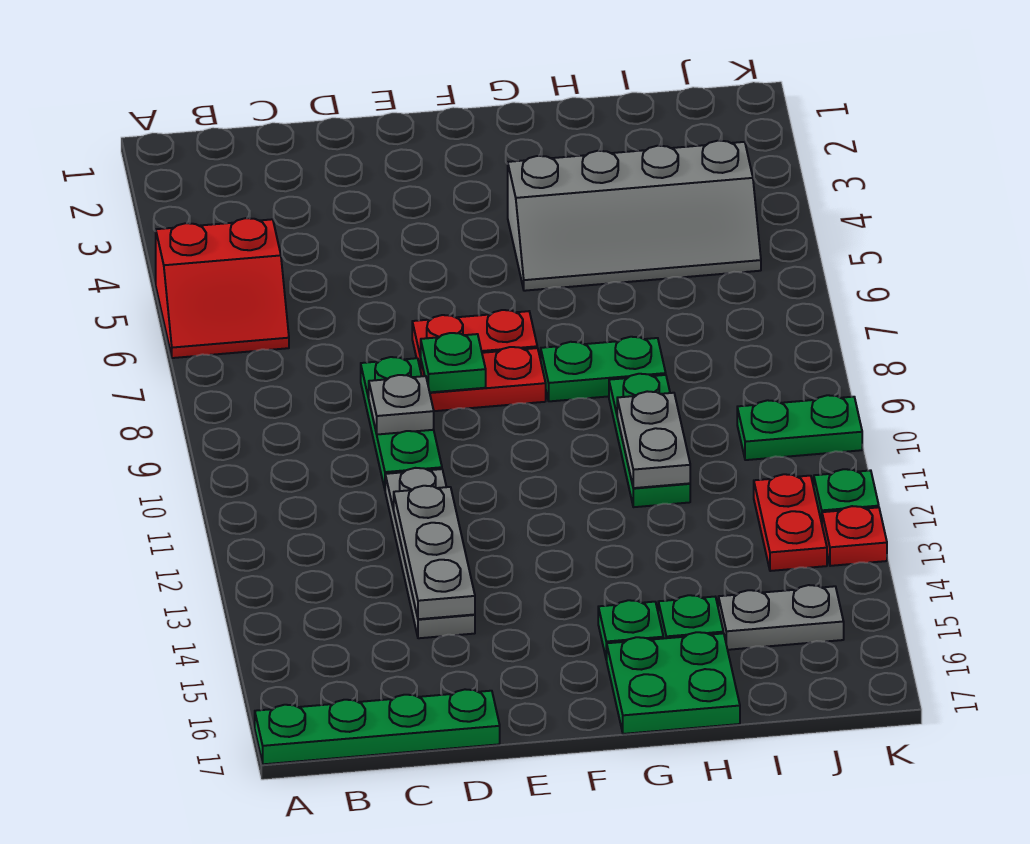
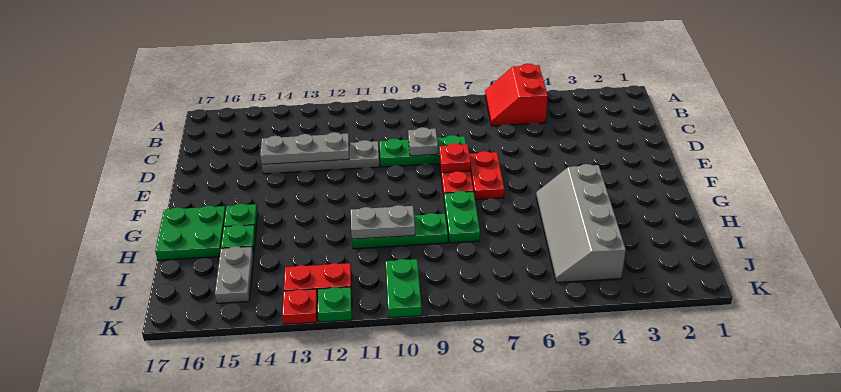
green plate A17:D17 level 1 -> none
green plate E8 level 2 -> red plate E8 level 2

